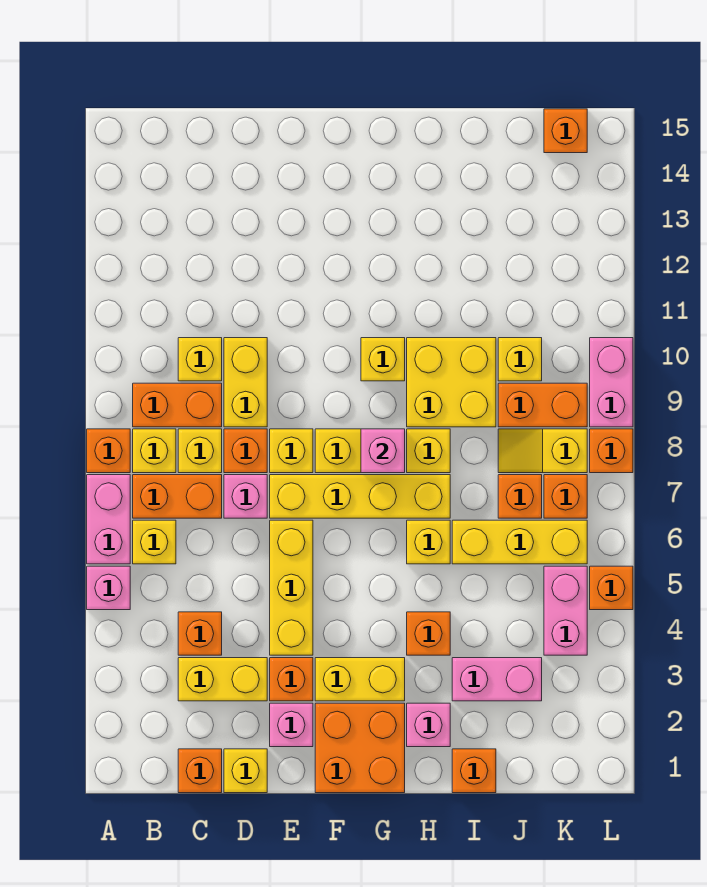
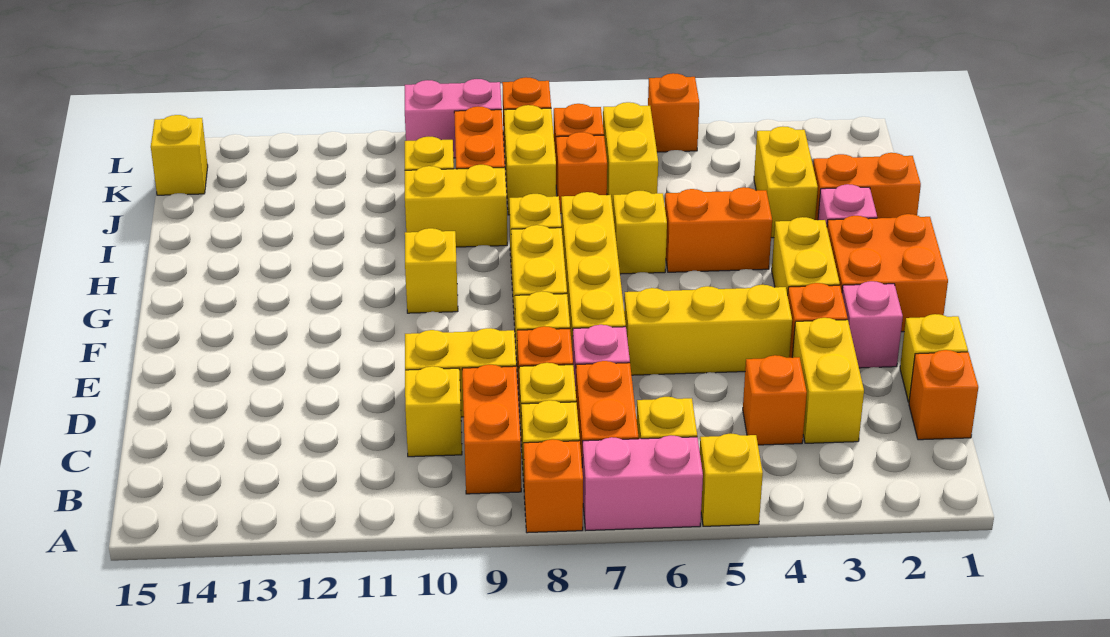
pink brick A5 level 1 -> yellow brick A5 level 1
pink brick G8 level 2 -> none
orange brick H4 level 1 -> orange brick H4:H5 level 1
yellow brick H9:I10 level 1 -> yellow brick I9:I10 level 1
orange brick I1 level 1 -> orange brick I1:I2 level 1
pink brick I3:J3 level 1 -> yellow brick I3:J3 level 1
yellow brick I6:K6 level 1 -> yellow brick J6:K6 level 1
yellow slope J8:K8 level 1 top K -> yellow brick J8:K8 level 1
pink brick K4:K5 level 1 -> none
orange brick K15 level 1 -> yellow brick K15 level 1

